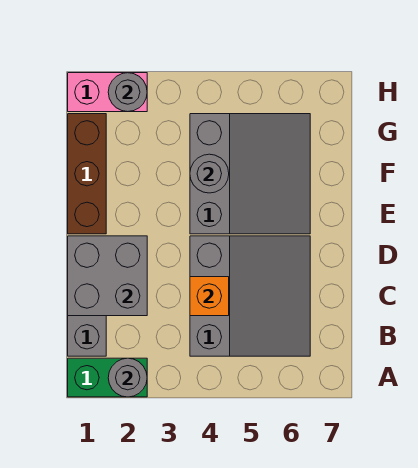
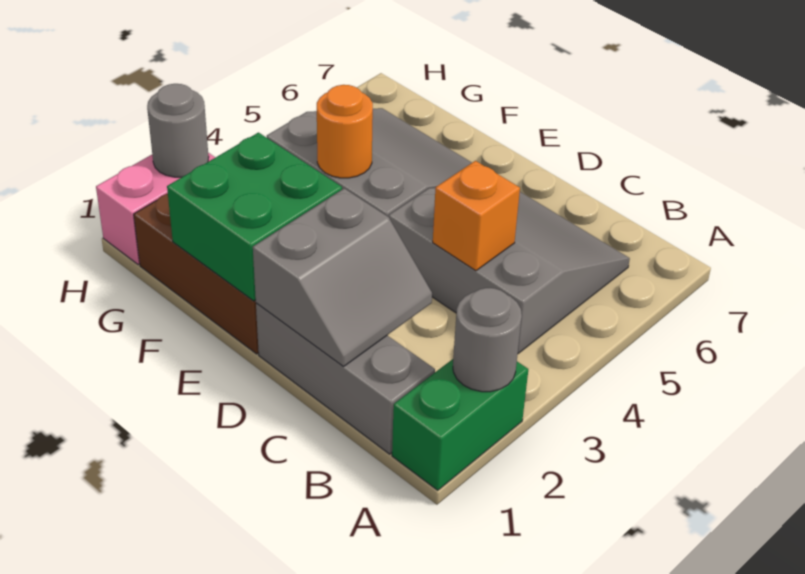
grey brick C1:D2 level 2 -> grey slope C1:D2 level 2 top D
none -> green brick E1:F2 level 2
grey round brick F4 level 2 -> orange round brick F4 level 2

